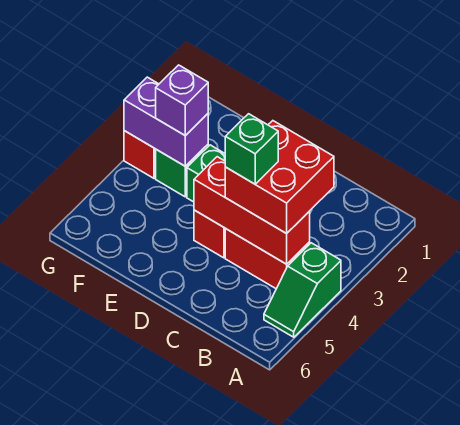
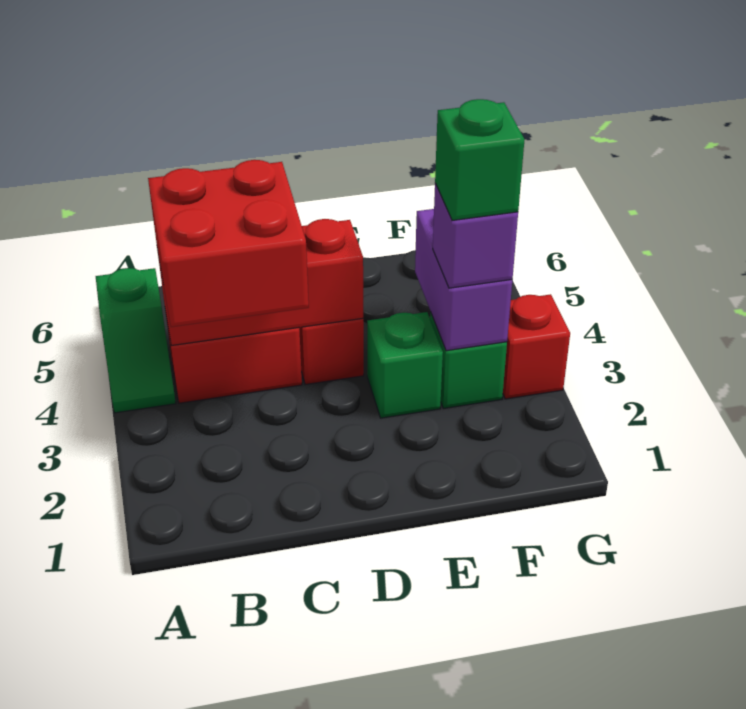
green slope A4:A5 level 1 top 4 -> green slope A4:A5 level 1 top 5
green brick C4 level 4 -> green brick F3 level 4
purple brick F3:G3 level 2 -> purple brick F3:F4 level 2

